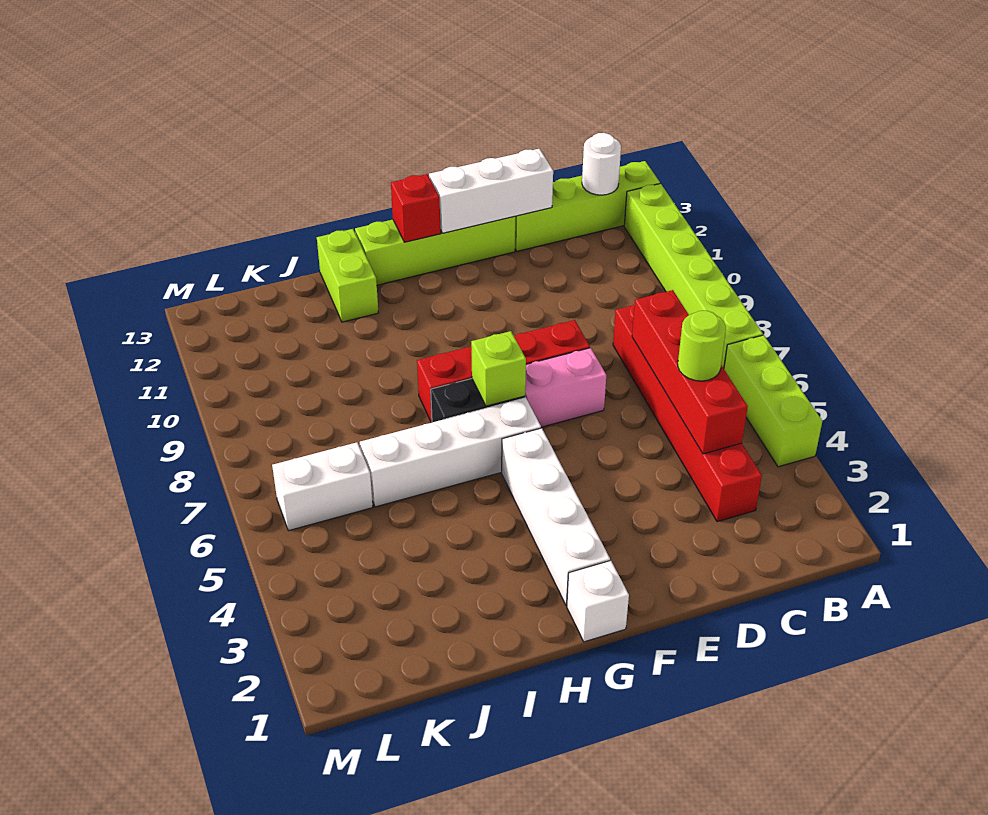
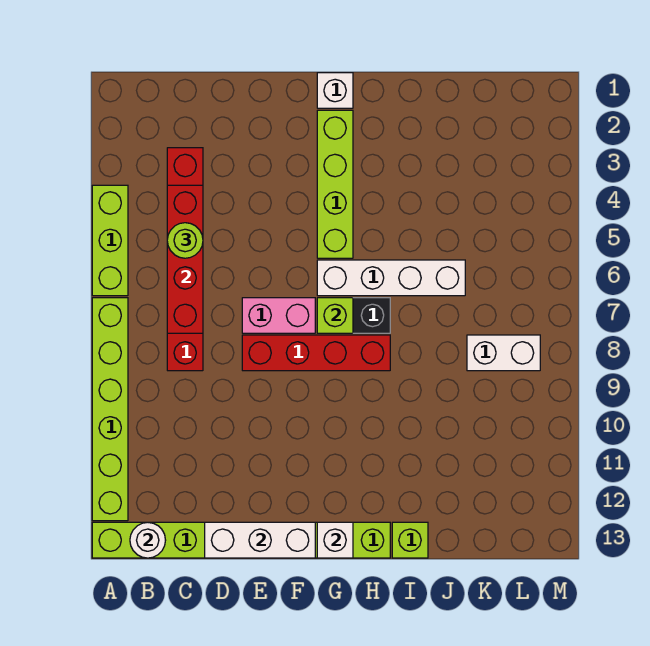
white brick G2:G5 level 1 -> lime brick G2:G5 level 1
red brick G13 level 2 -> white brick G13 level 2
lime brick I12:I13 level 1 -> lime brick I13 level 1
white brick K6:L6 level 1 -> white brick K8:L8 level 1

